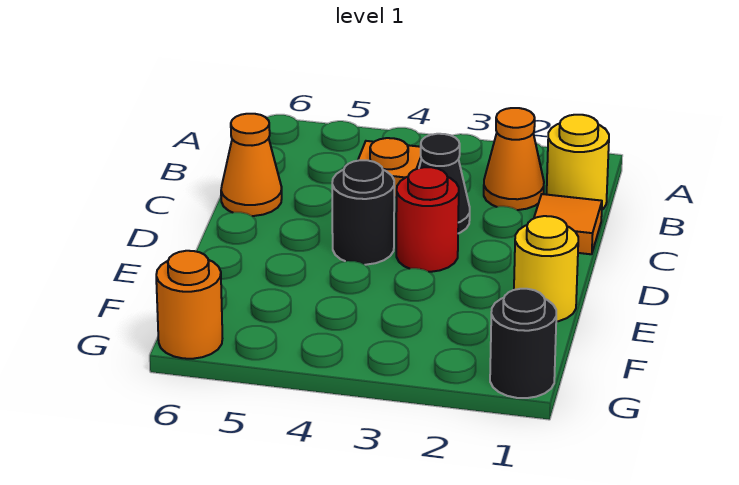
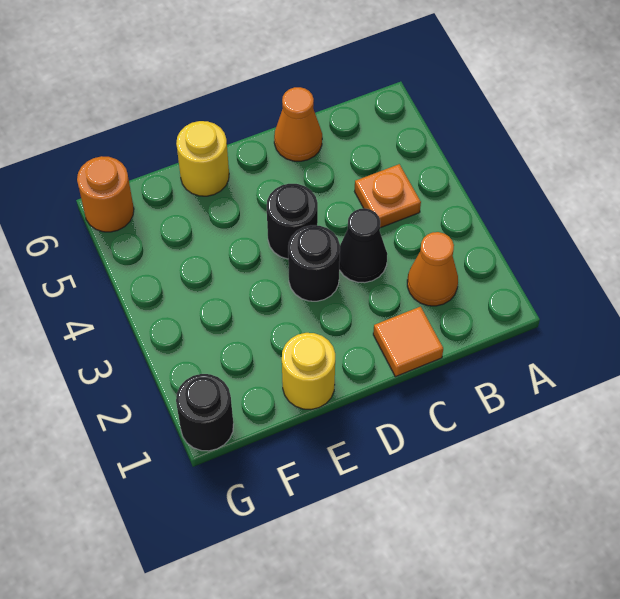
yellow round brick B1 level 1 -> yellow round brick E6 level 1
red round brick D3 level 1 -> black round brick D3 level 1

